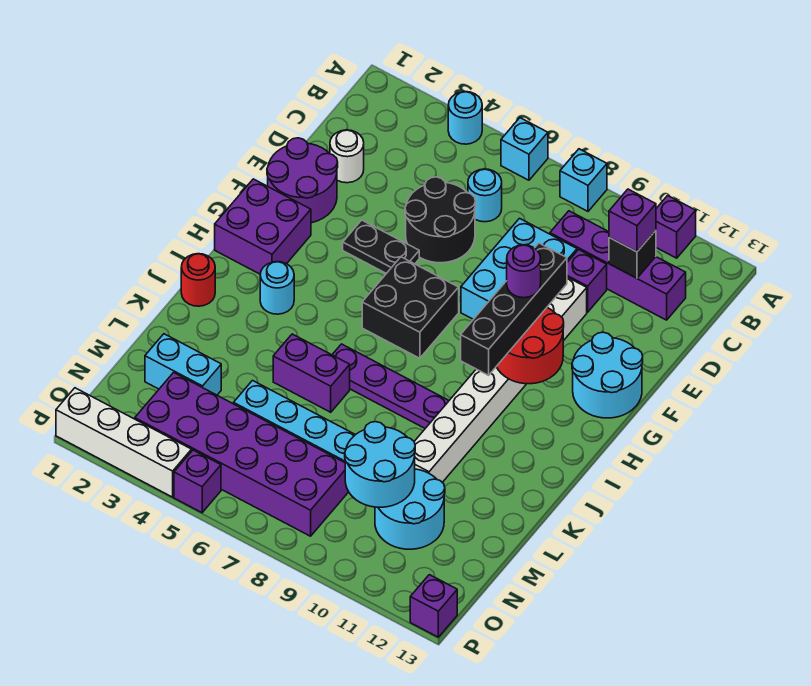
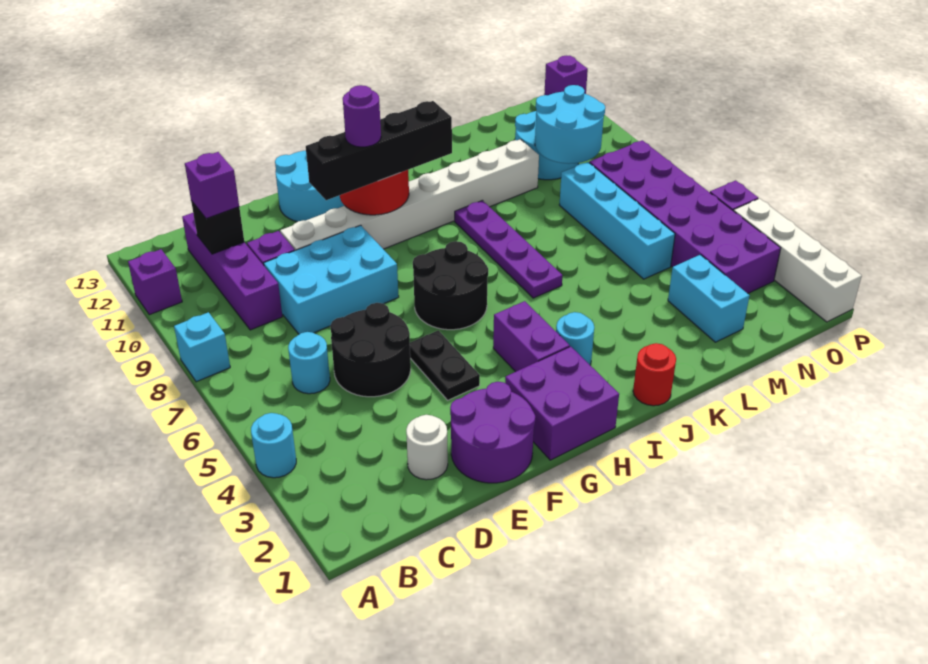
cyan brick A6 level 1 -> none
black brick G6:H7 level 1 -> black round brick G6:H7 level 1
purple brick K5:K6 level 1 -> purple brick H3:H4 level 1

